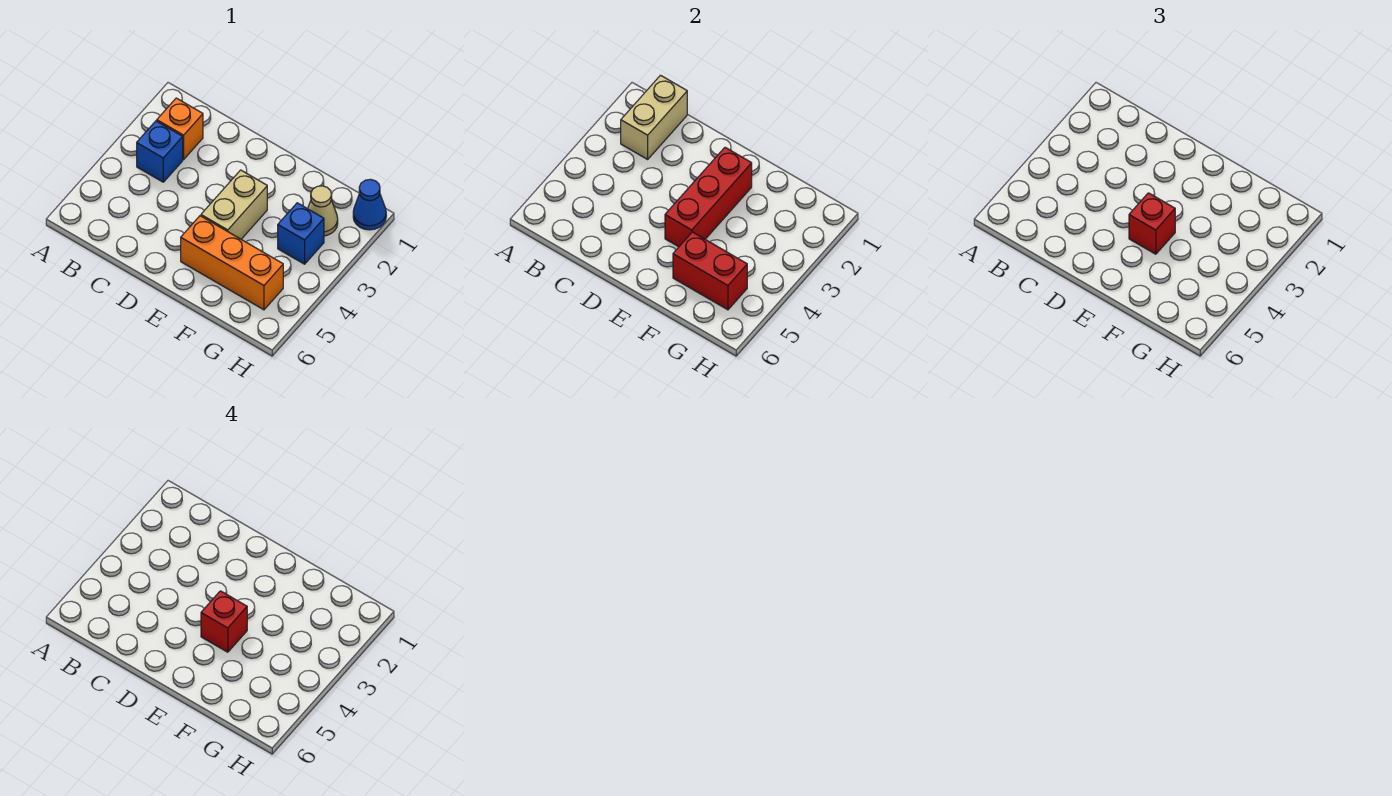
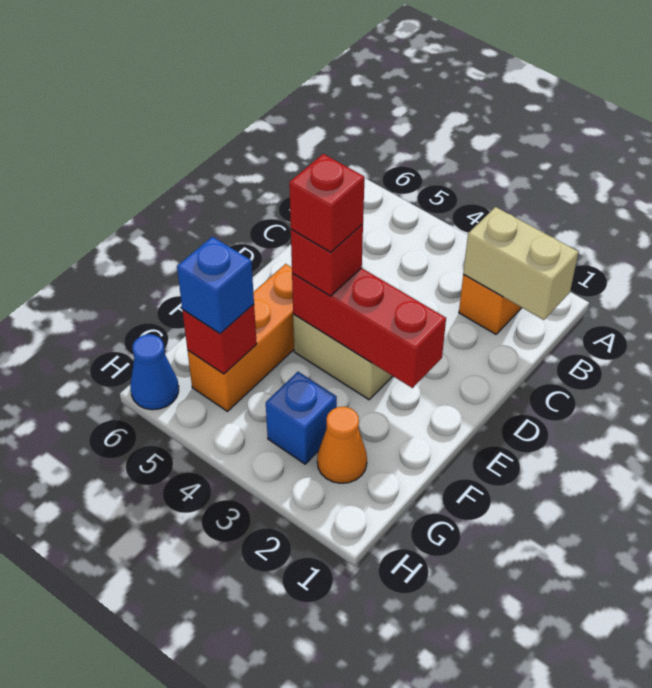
blue brick B3 level 1 -> blue brick G5 level 3
red brick F5:G5 level 2 -> red brick G5 level 2
tan cone G2 level 1 -> orange cone G2 level 1
blue cone H1 level 1 -> blue cone H6 level 1

